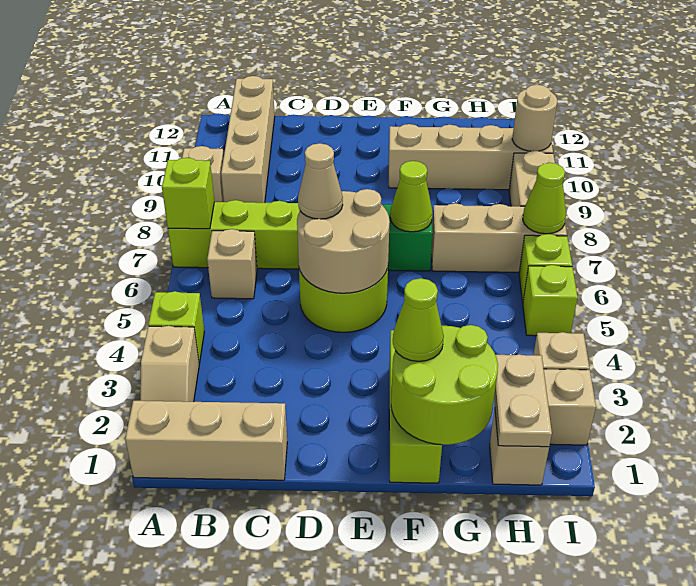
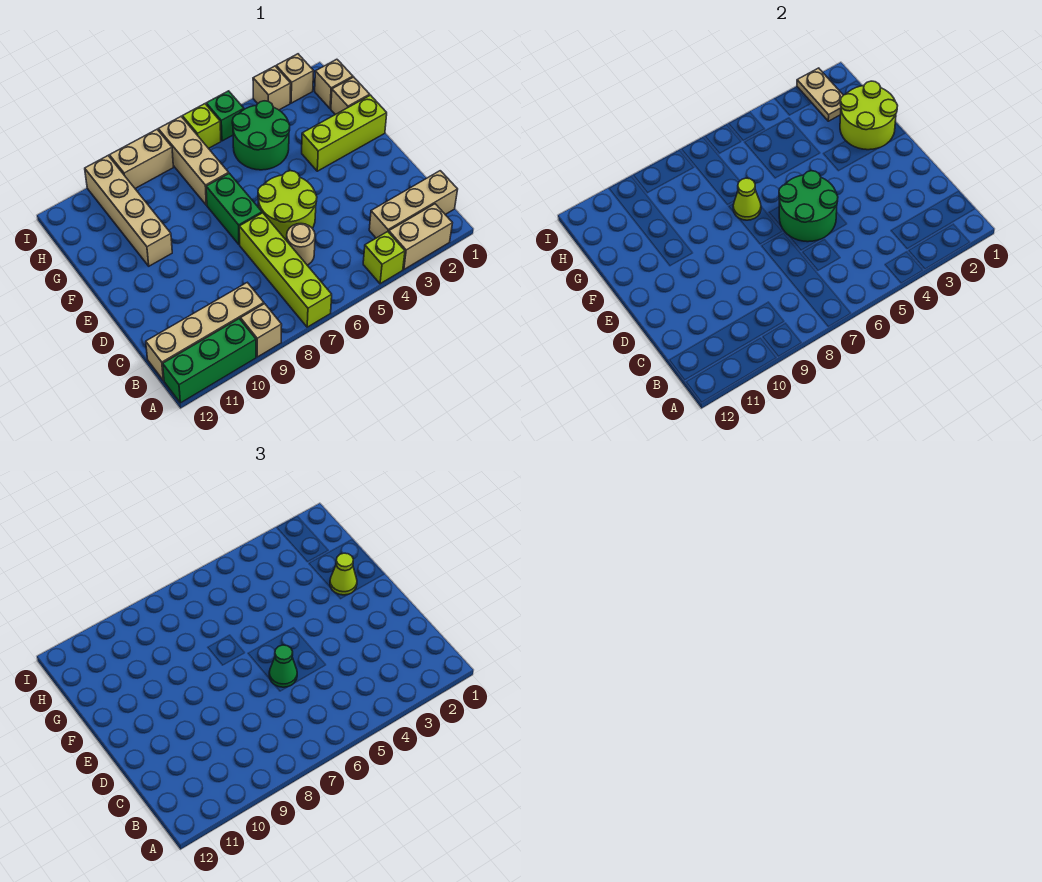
tan brick A1:C1 level 1 -> tan brick B1:B3 level 1
tan slope A2:A3 level 1 top 3 -> tan brick A2:A3 level 1
lime brick A7 level 2 -> none
none -> green brick A10:A12 level 1
tan brick B6 level 1 -> tan brick G1 level 1
tan round brick D5:E6 level 2 -> green round brick D5:E6 level 2
tan cone D6 level 3 -> green cone D6 level 3
none -> green round brick G4:H5 level 1
tan plate H1:H2 level 2 -> tan plate H2:I2 level 2
lime brick I5 level 1 -> green brick I5 level 1
lime cone I7 level 2 -> none
tan round brick I10 level 2 -> tan round brick C6 level 1

